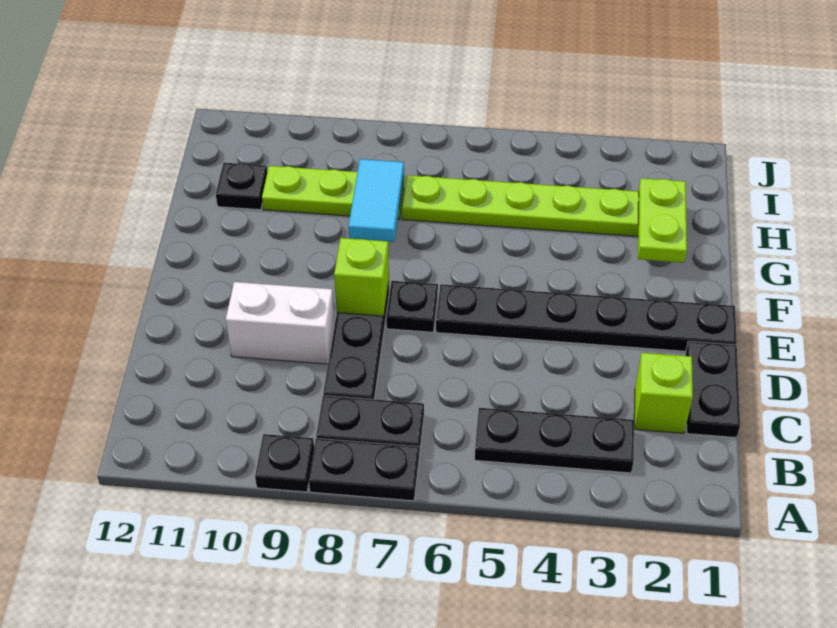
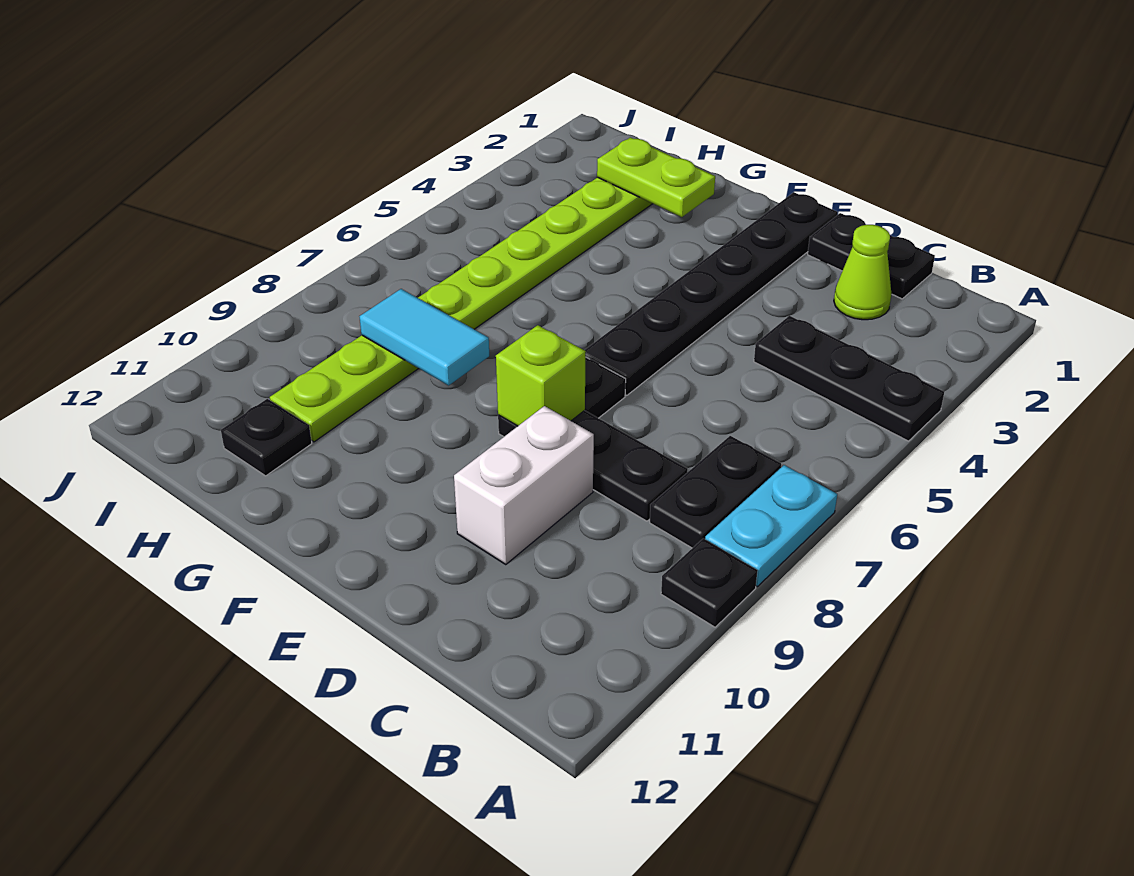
black plate A7:A8 level 1 -> cyan plate A7:A8 level 1
black plate B3:B5 level 1 -> black plate A4:C4 level 1
lime brick C2 level 1 -> lime cone C2 level 1

